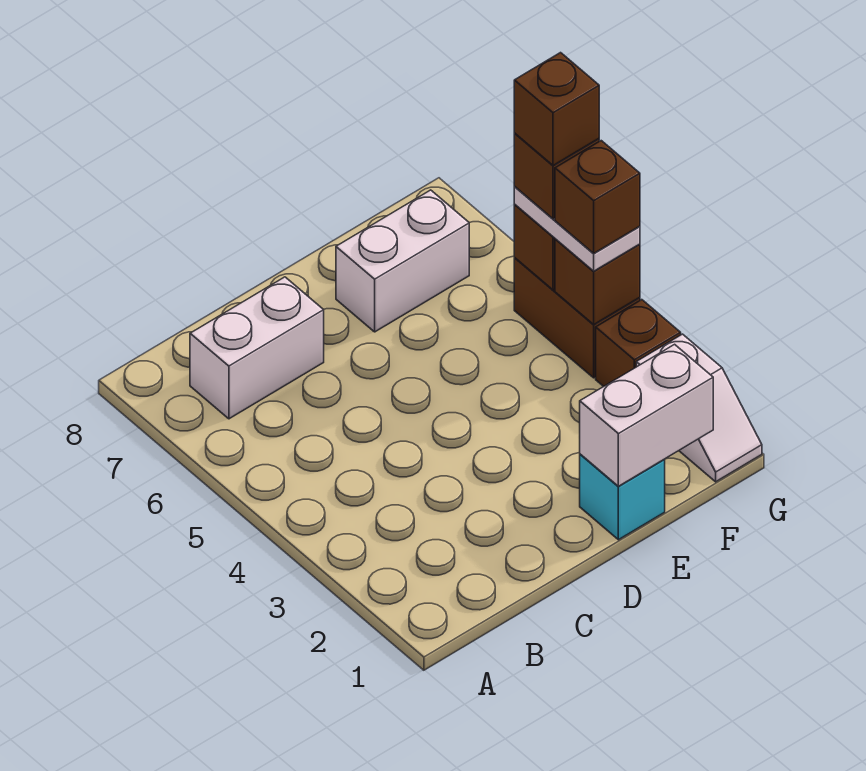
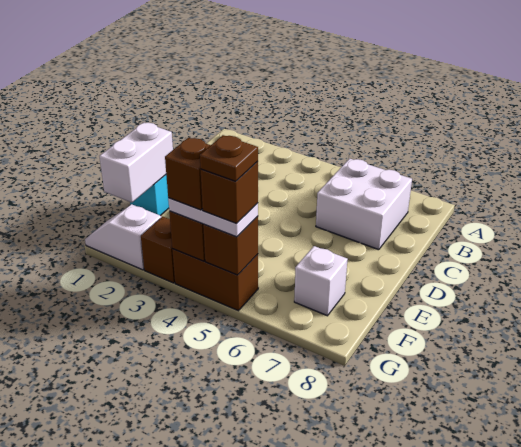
white brick B7:C7 level 1 -> white brick B6:C7 level 1
white brick E7:F7 level 1 -> white brick F7 level 1
brown brick G5 level 5 -> brown plate G5 level 5

